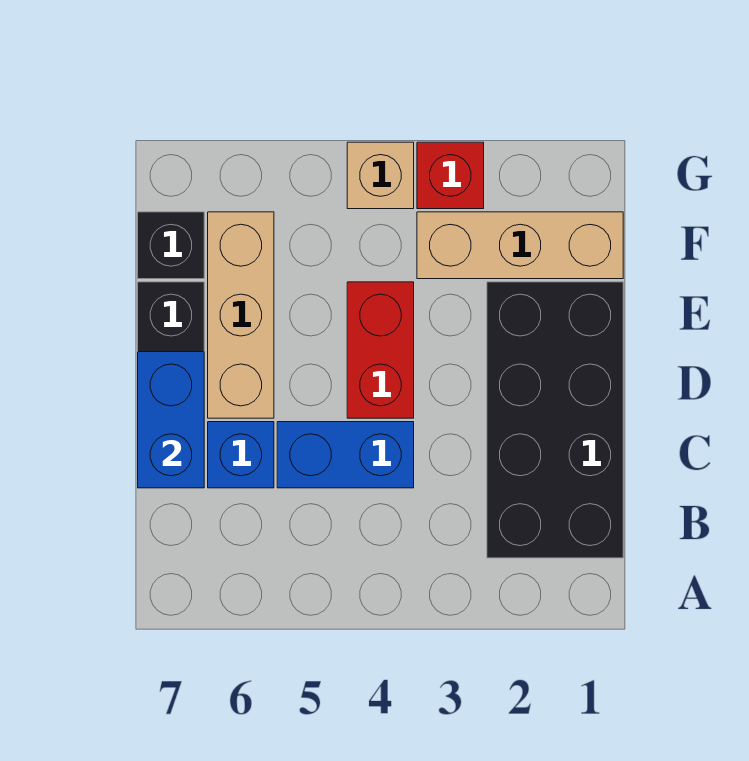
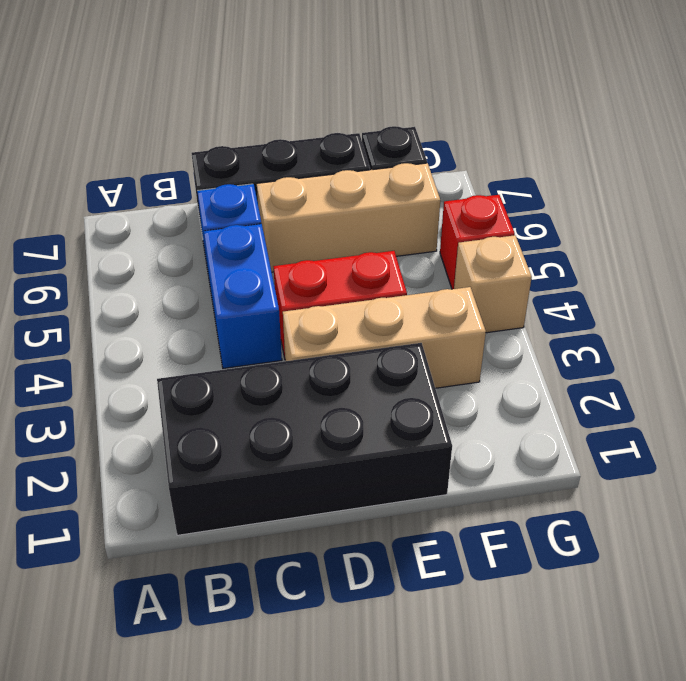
blue brick C7:D7 level 2 -> none
tan brick F1:F3 level 1 -> tan brick D3:F3 level 1
red brick G3 level 1 -> red brick G5 level 1

